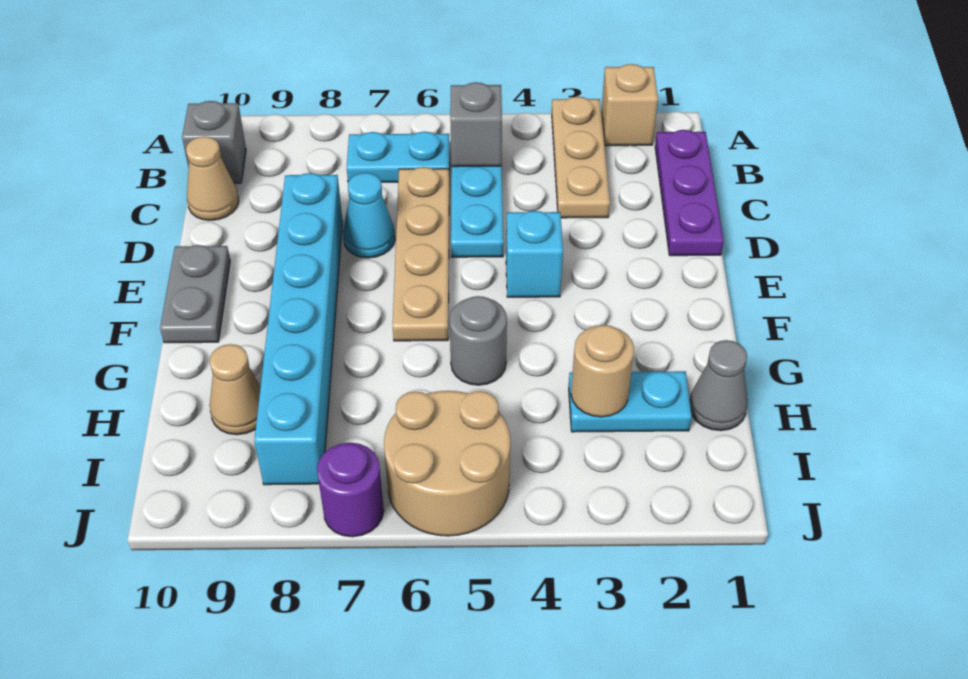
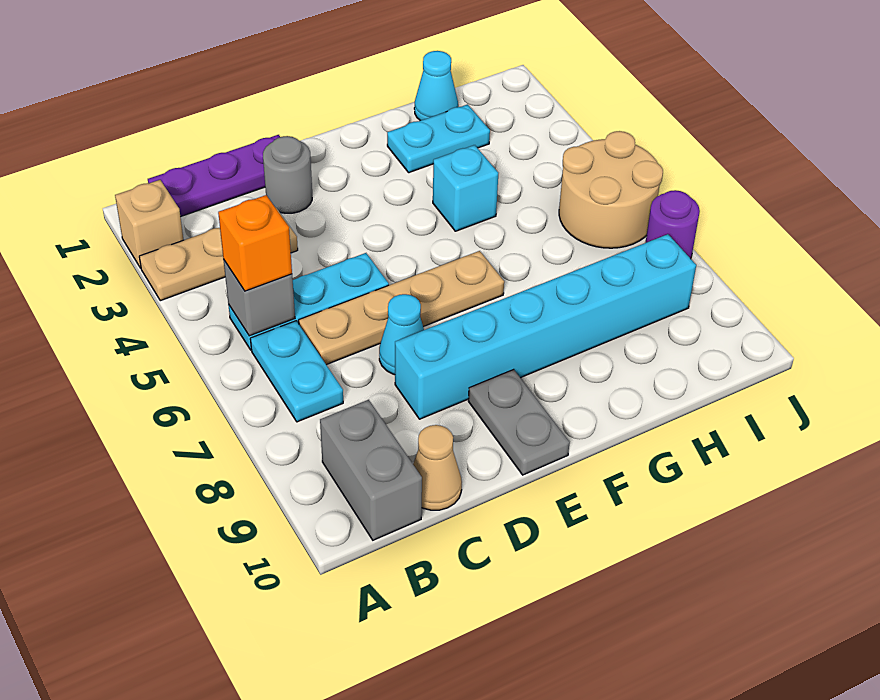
none -> orange brick B5 level 3
grey brick B10 level 1 -> grey brick B9:B10 level 1
cyan brick E4 level 1 -> cyan brick G4 level 1
grey plate E10:F10 level 1 -> grey plate E9:E10 level 1
grey round brick G5 level 1 -> grey round brick D2 level 1
grey cone H1 level 1 -> cyan cone H1 level 1
cyan plate H2:H3 level 1 -> cyan plate G2:H2 level 1
tan round brick H3 level 2 -> none
tan cone H9 level 1 -> none

